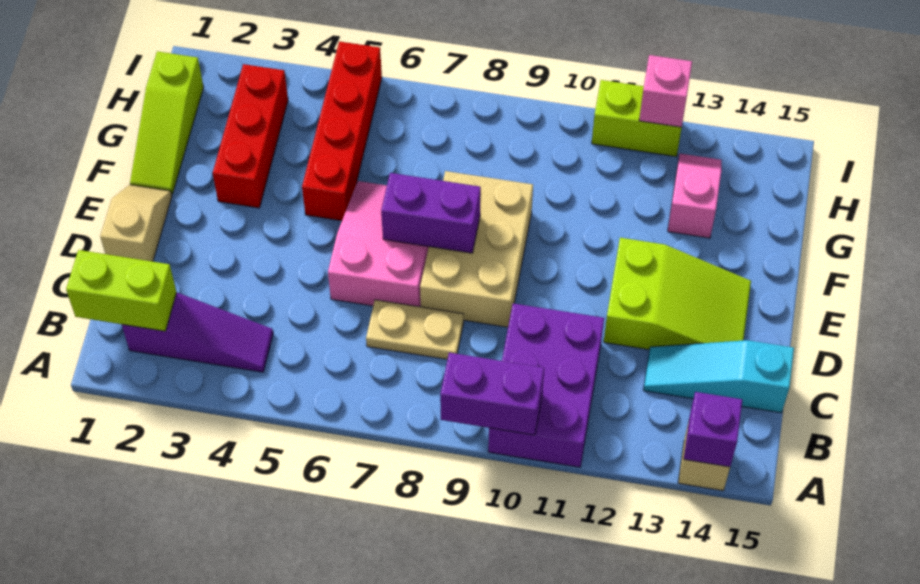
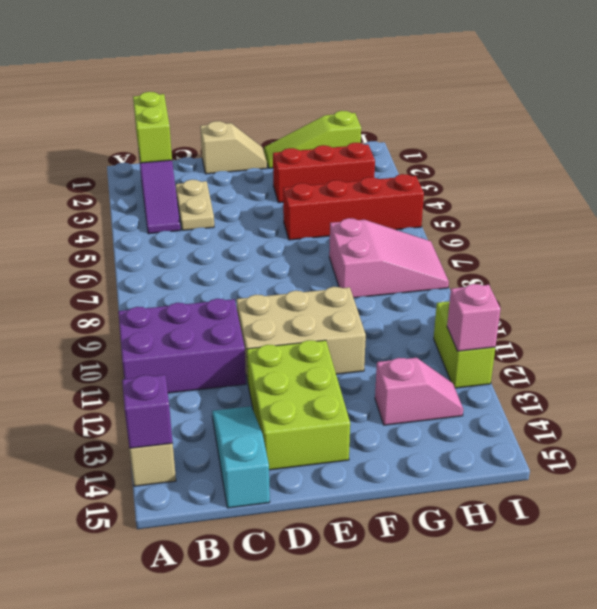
purple brick A9:A10 level 2 -> none
tan plate C7:C8 level 1 -> tan plate C3:C4 level 1
pink slope D6:F7 level 1 top D -> pink slope G7:I8 level 1 top G
tan brick D8:F9 level 1 -> tan brick D10:F11 level 1
lime slope D12:E14 level 1 top 12 -> lime brick D12:E14 level 1
purple brick E7:E8 level 2 -> none

